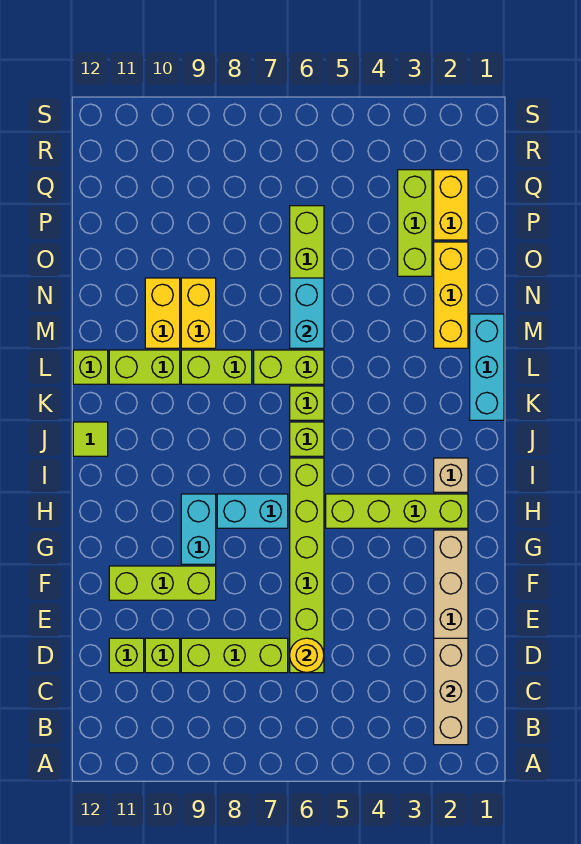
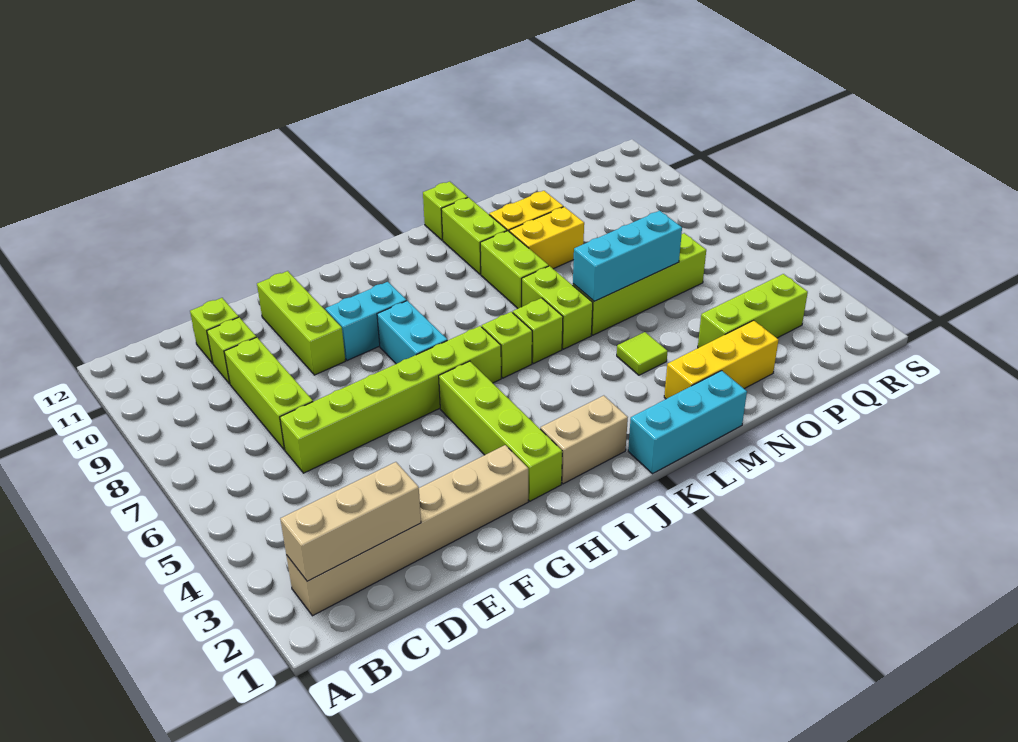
yellow round brick D6 level 2 -> none
tan brick I2 level 1 -> tan brick I2:J2 level 1
lime tile J12 level 1 -> lime tile M4 level 1
cyan brick M6:N6 level 2 -> cyan brick M6:O6 level 2
yellow brick P2:Q2 level 1 -> none

